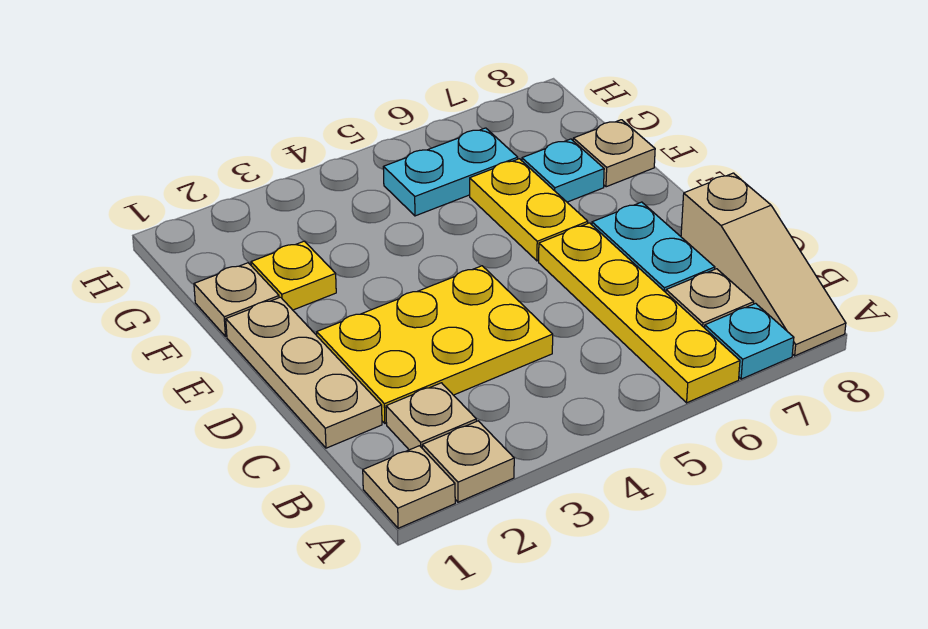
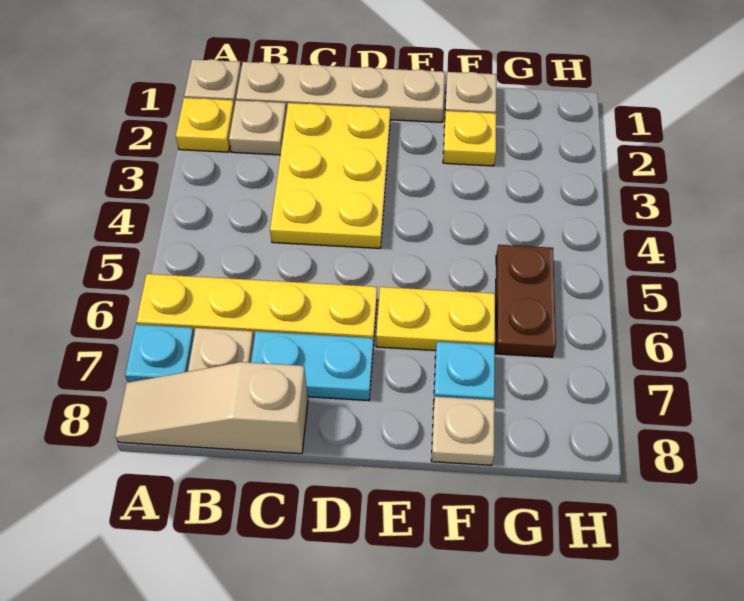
tan plate A2 level 1 -> yellow plate A2 level 1
tan plate C1:E1 level 1 -> tan plate B1:E1 level 1
cyan plate G5:G6 level 1 -> brown plate G5:G6 level 1

